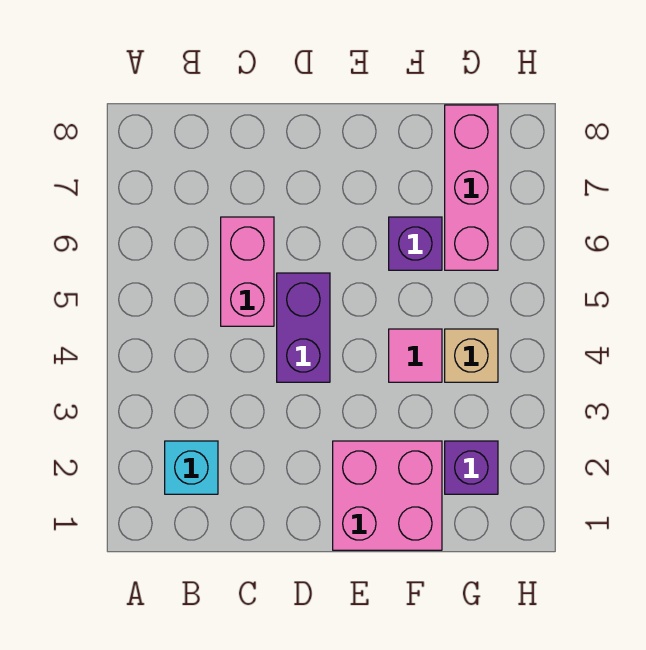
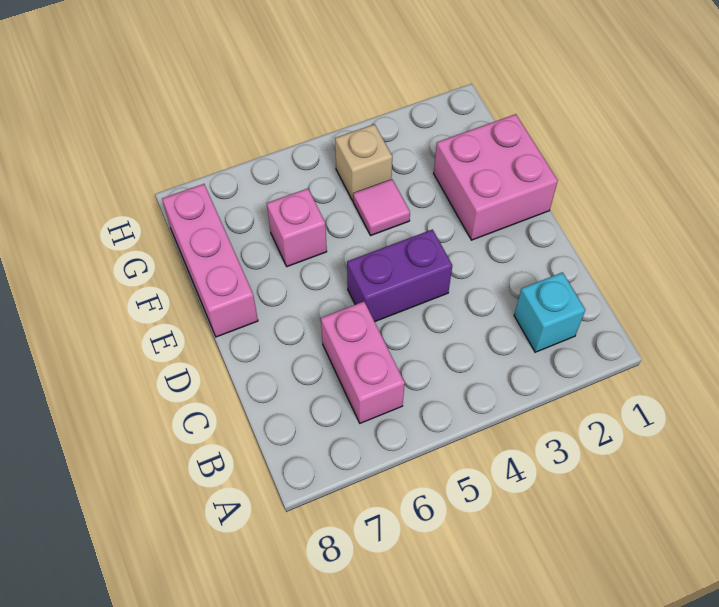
pink brick C5:C6 level 1 -> pink brick B6:C6 level 1
purple brick F6 level 1 -> pink brick F6 level 1
purple brick G2 level 1 -> none
pink brick G6:G8 level 1 -> pink brick E8:G8 level 1

